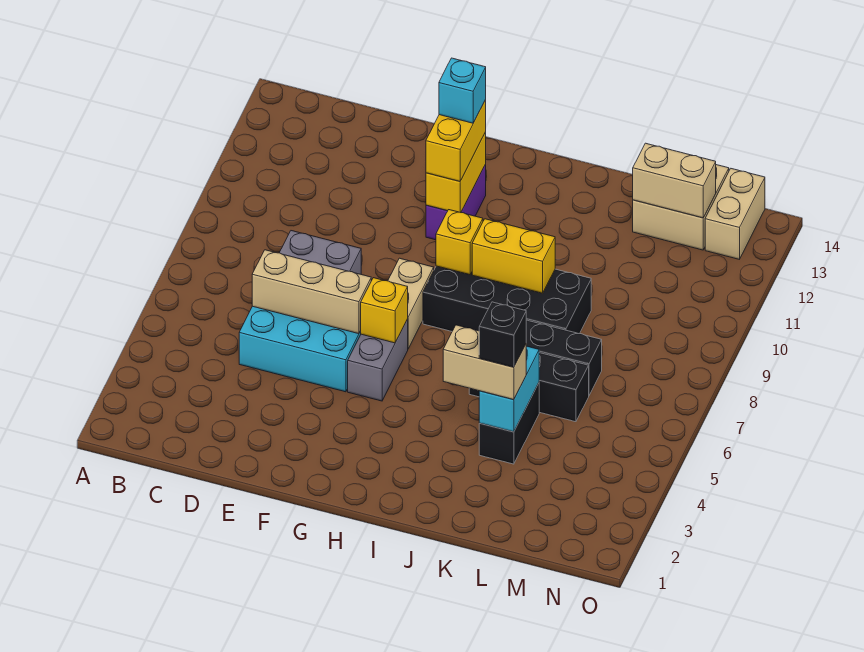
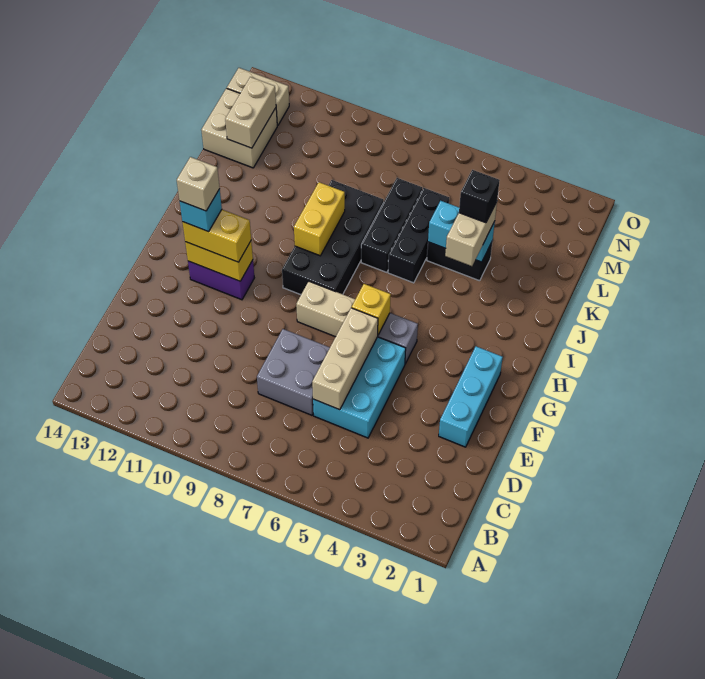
none -> cyan brick E2:G2 level 1
none -> tan brick G12 level 5
yellow brick H9 level 2 -> none

